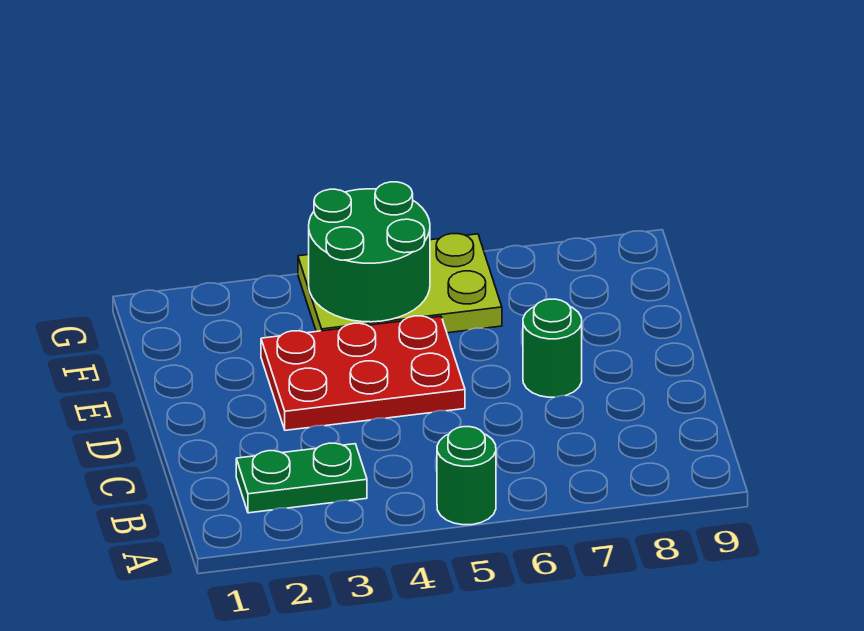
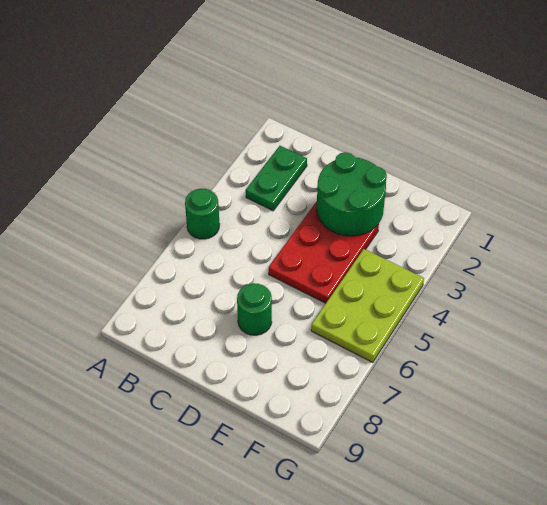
green round brick F4:G5 level 2 -> green round brick D2:E3 level 2

